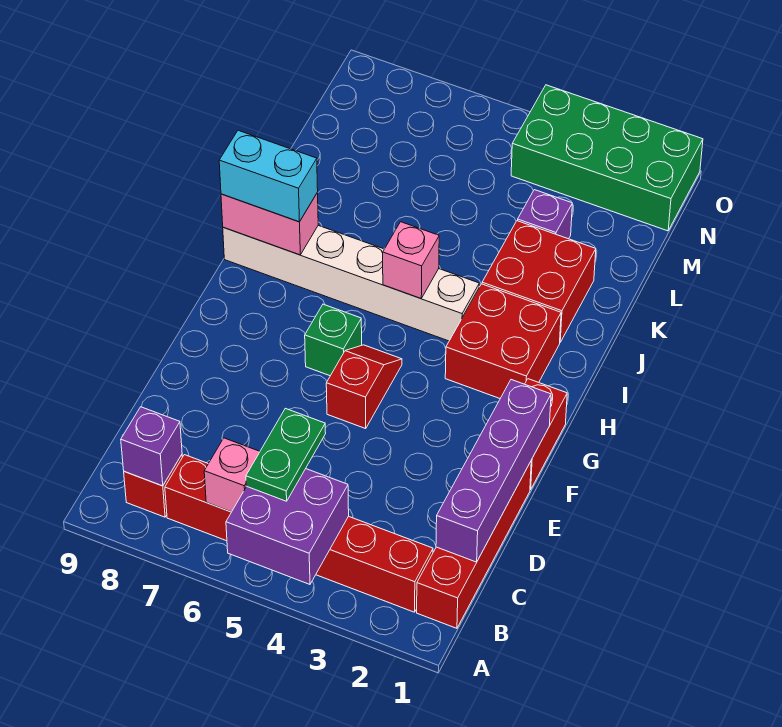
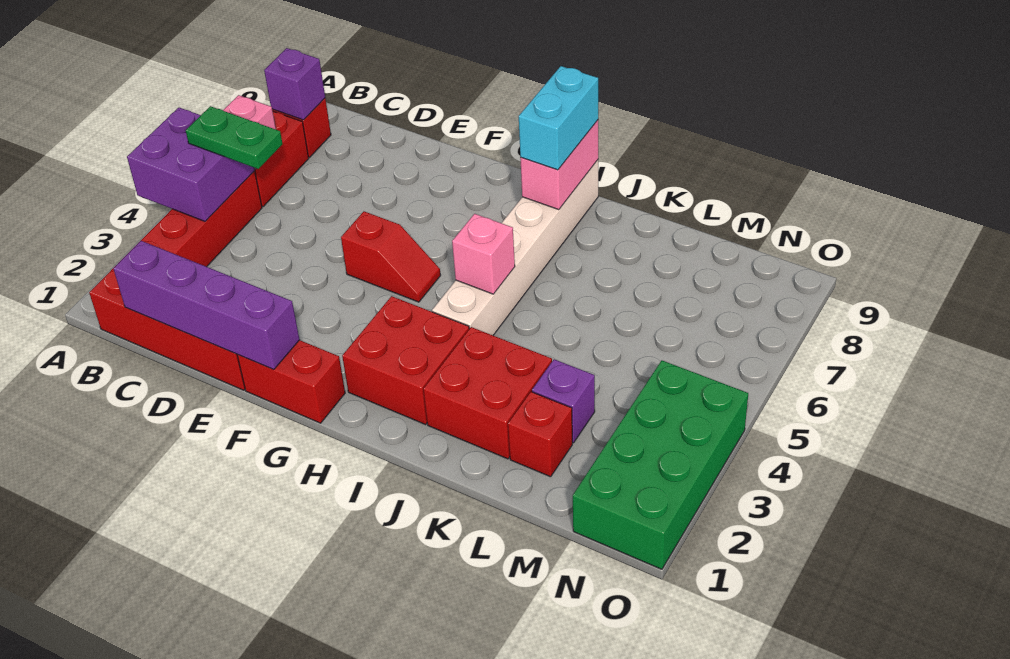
green brick G6 level 1 -> none
none -> red brick L2 level 1

